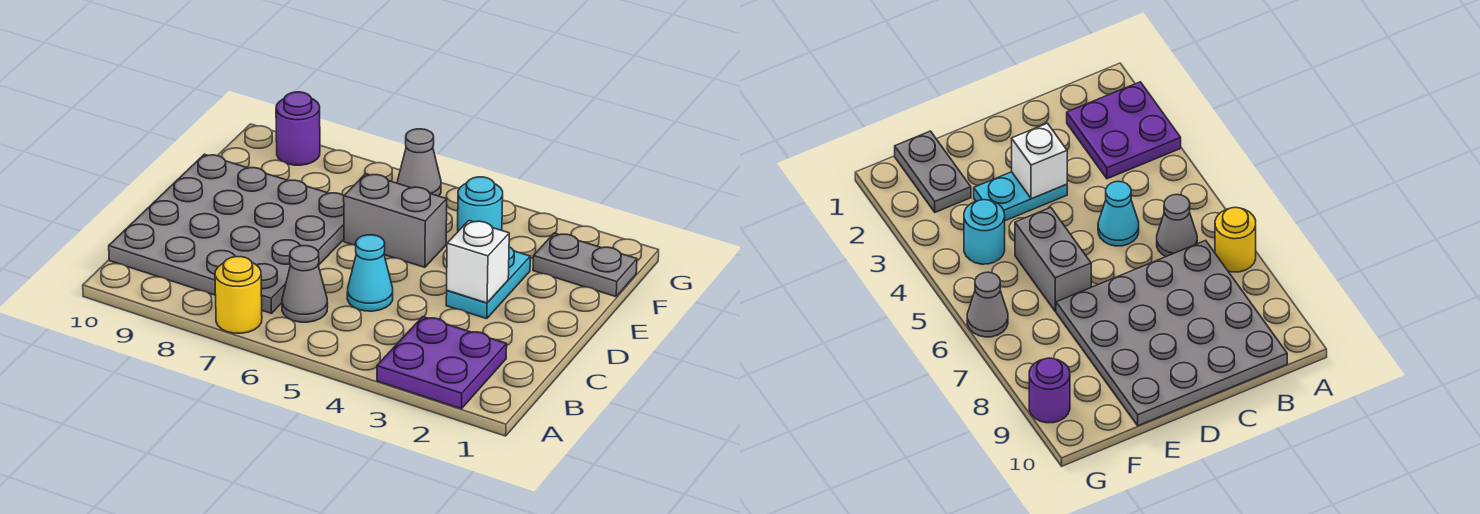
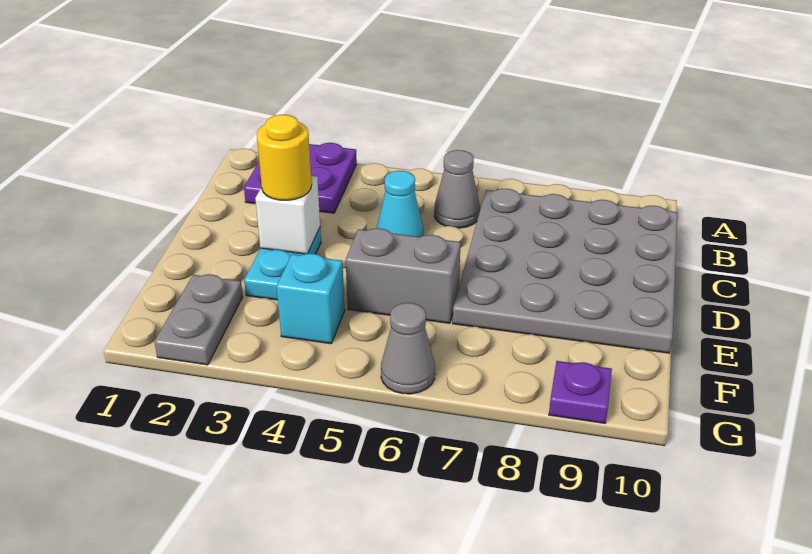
yellow round brick A7 level 1 -> yellow round brick D3 level 3
grey plate F1:F2 level 1 -> grey plate F2:G2 level 1
cyan round brick F4 level 1 -> cyan brick F4 level 1
purple round brick G9 level 1 -> purple plate G9 level 1

